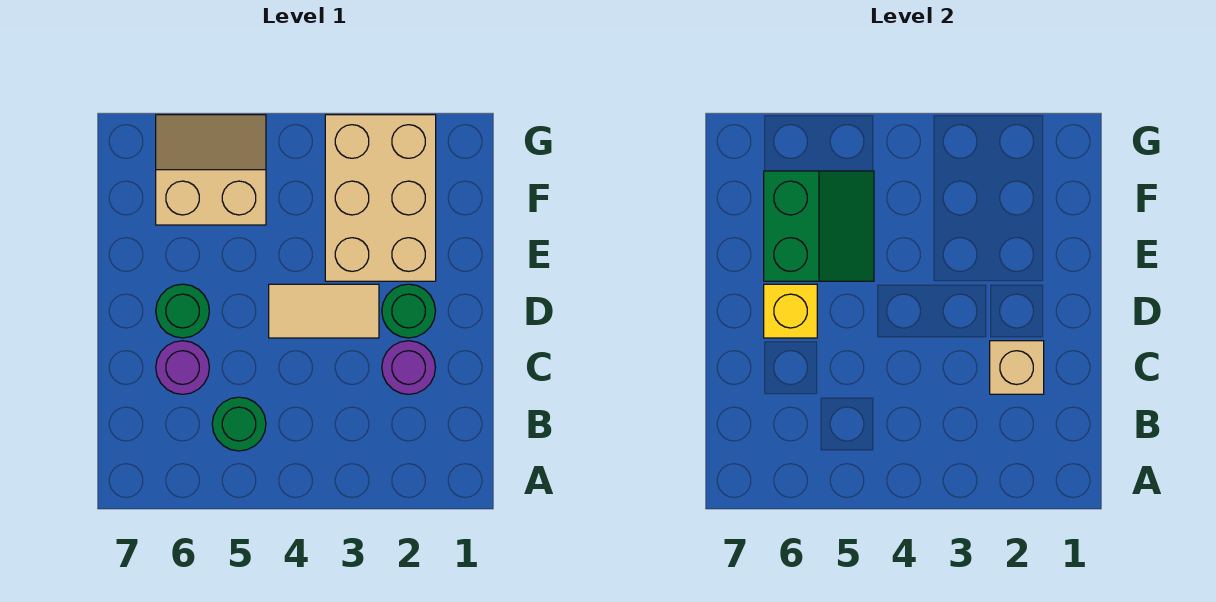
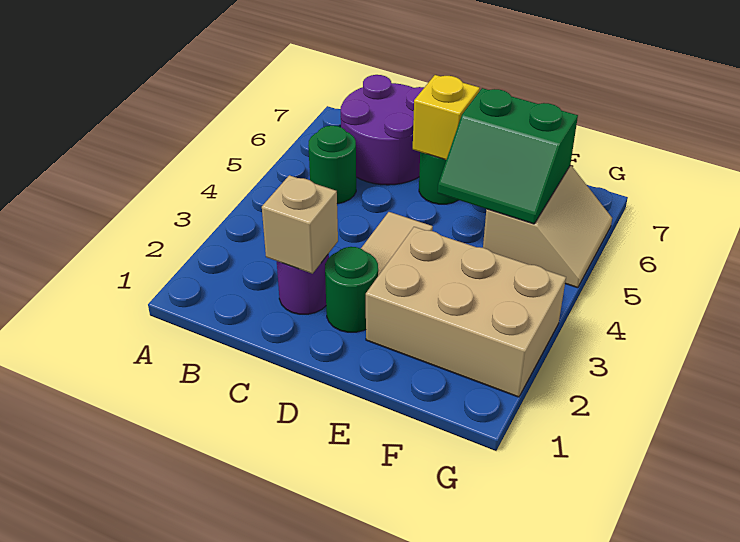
purple round brick C6 level 1 -> purple round brick B6:C7 level 1

